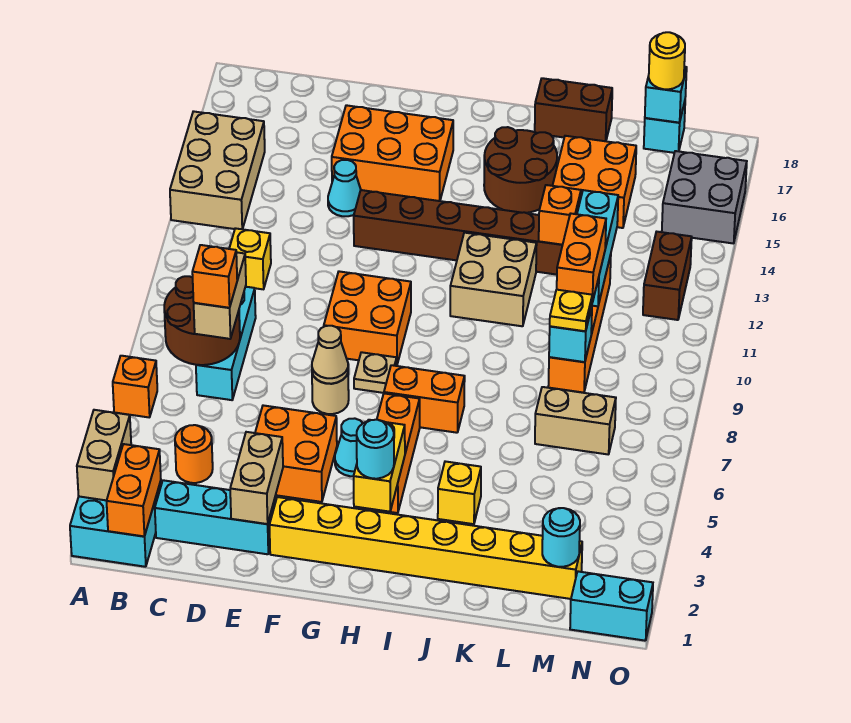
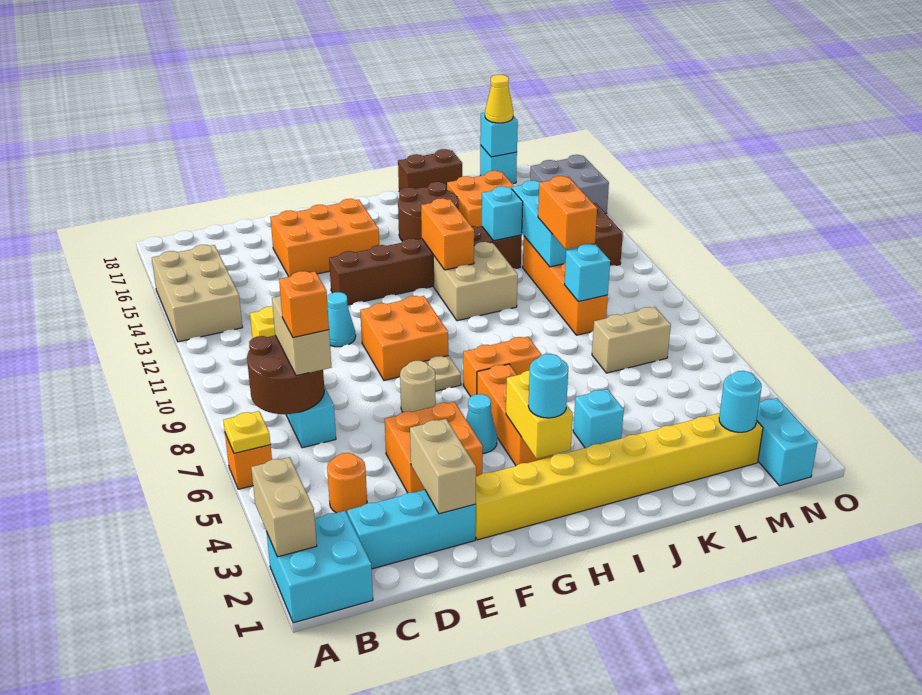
orange brick B1:B2 level 2 -> orange brick I12:I13 level 2
cyan cone E14 level 1 -> cyan cone E11 level 1
tan cone F7 level 2 -> none
yellow brick J4 level 1 -> cyan brick J4 level 1
orange brick K13 level 2 -> cyan brick K13 level 2
yellow plate L9 level 3 -> yellow plate A6 level 2
yellow round brick M18 level 3 -> yellow cone M18 level 3
cyan brick N1:O1 level 1 -> cyan brick N1:N2 level 1

